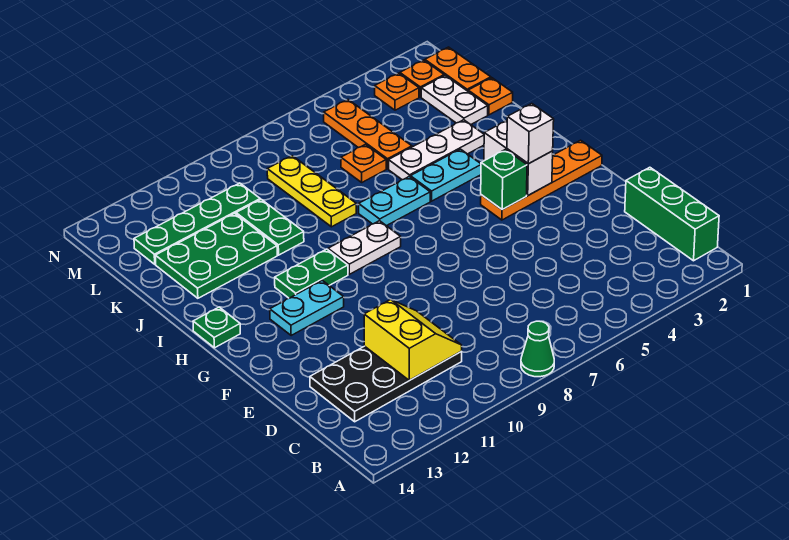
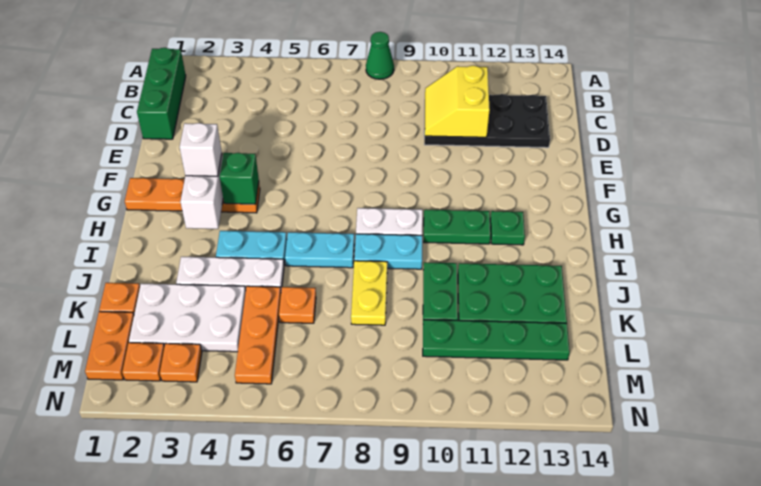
cyan plate G11:G12 level 1 -> cyan plate I8:I9 level 1
green plate H14 level 1 -> green plate H12 level 1
yellow plate J8:L8 level 1 -> yellow plate J8:K8 level 1
white plate K2:L2 level 1 -> white plate K2:L4 level 1

